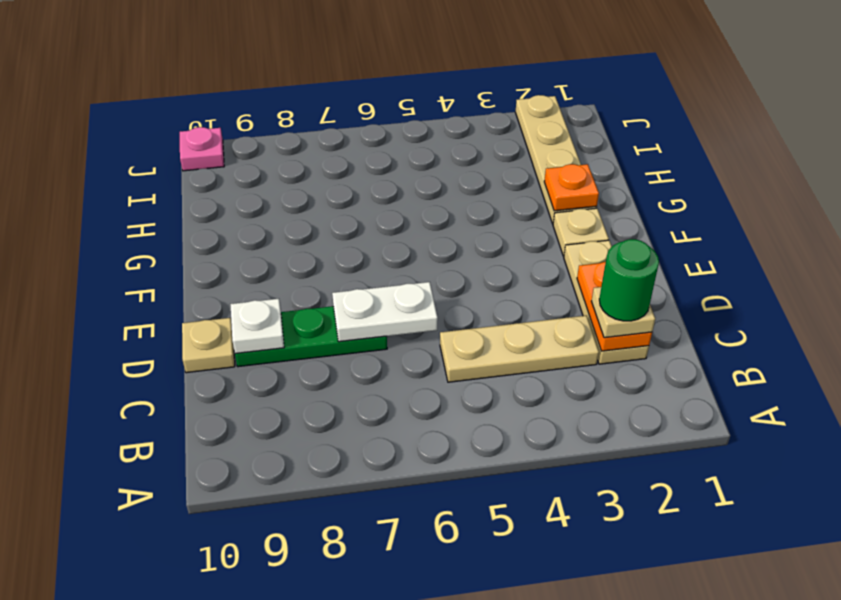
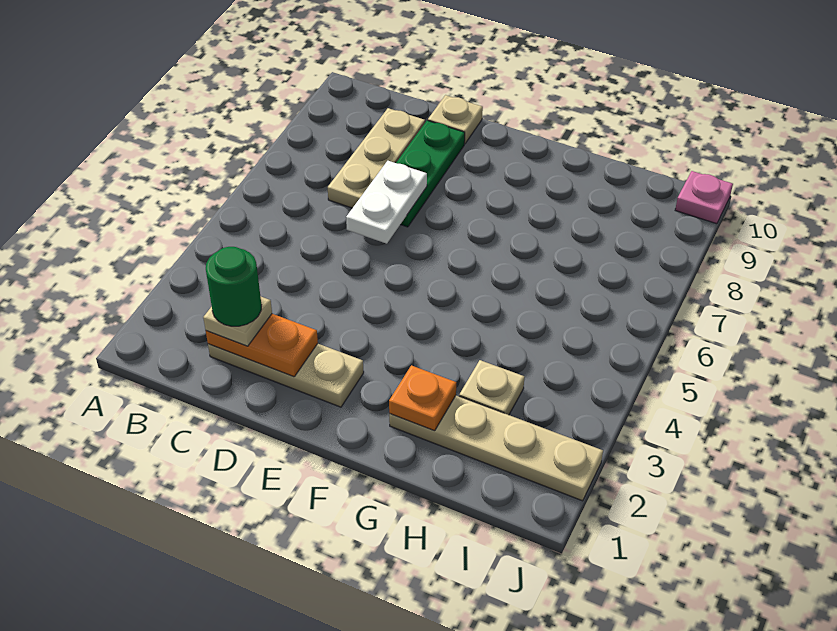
tan plate C3:C5 level 1 -> tan plate C7:C9 level 1
white plate D9 level 2 -> none
tan plate F2 level 1 -> tan plate H3 level 1

